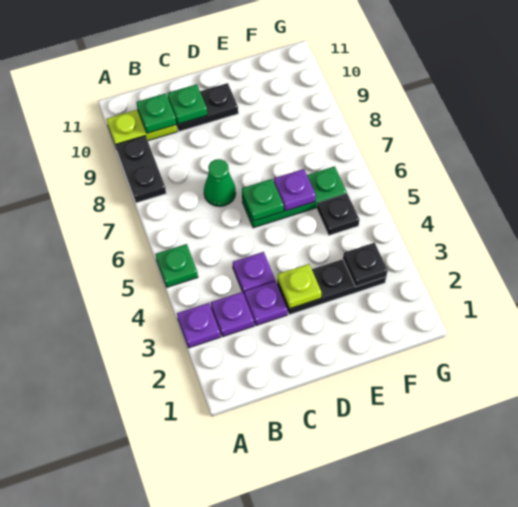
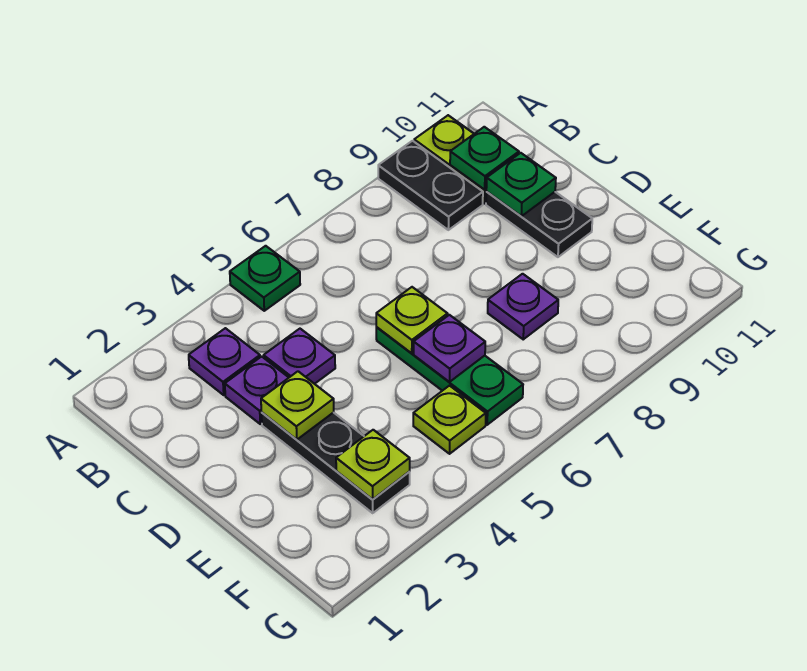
purple plate A3 level 1 -> purple plate E8 level 1
black plate A8:A9 level 1 -> black plate A9:B9 level 1
green cone C7 level 1 -> none
green plate D6 level 2 -> lime plate D6 level 2
black plate F3 level 2 -> lime plate F3 level 2
black plate F5 level 1 -> lime plate F5 level 1

